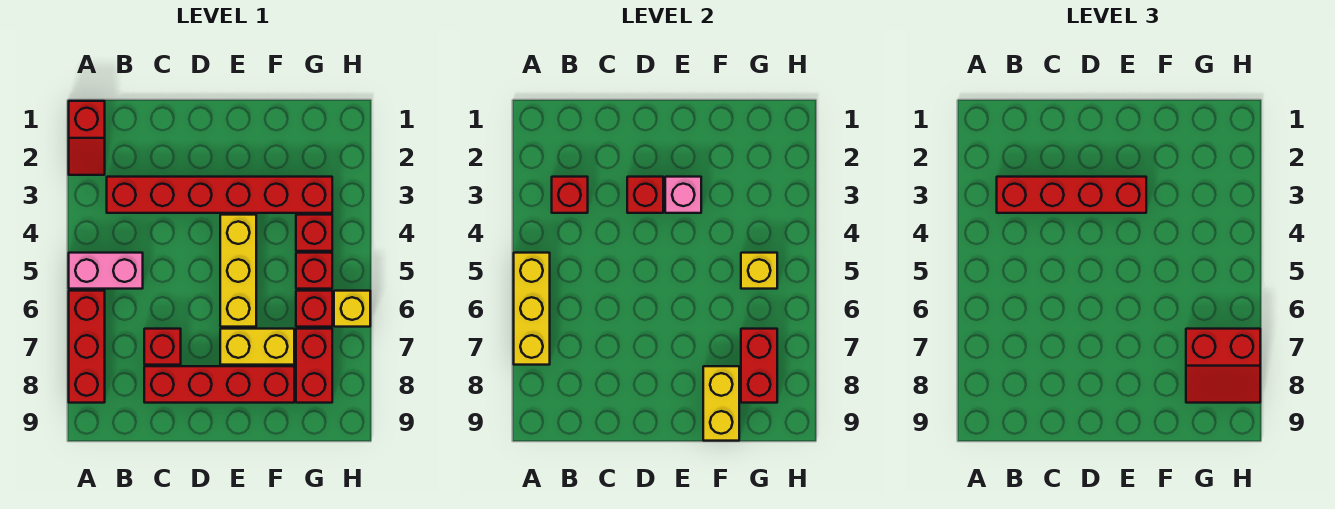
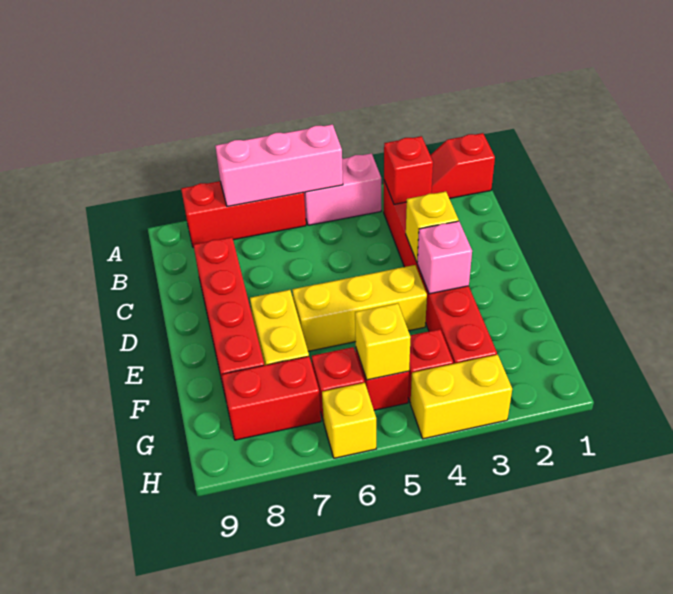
pink brick A5:B5 level 1 -> pink brick A4:A5 level 1
yellow brick A5:A7 level 2 -> pink brick A5:A7 level 2
red brick B3:E3 level 3 -> none
red brick C7 level 1 -> none
red brick D3 level 2 -> yellow brick D3 level 2
yellow brick F8:F9 level 2 -> yellow brick H3:H4 level 1
red brick G7:G8 level 2 -> none
red slope G7:H8 level 3 top 7 -> none

